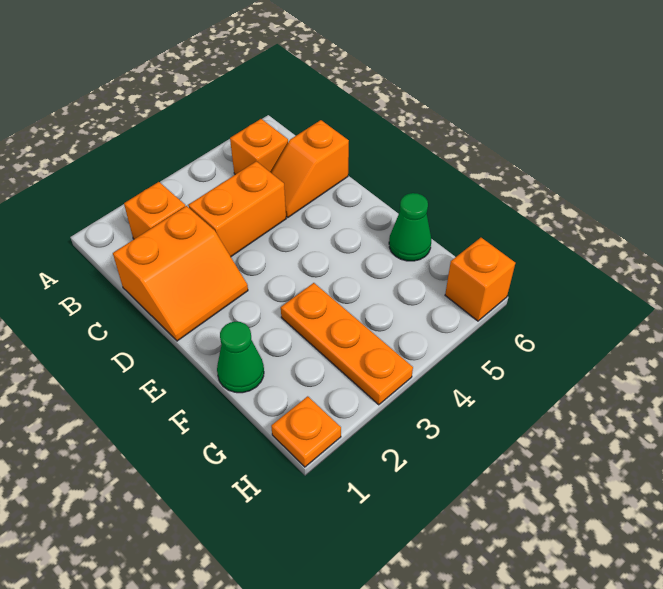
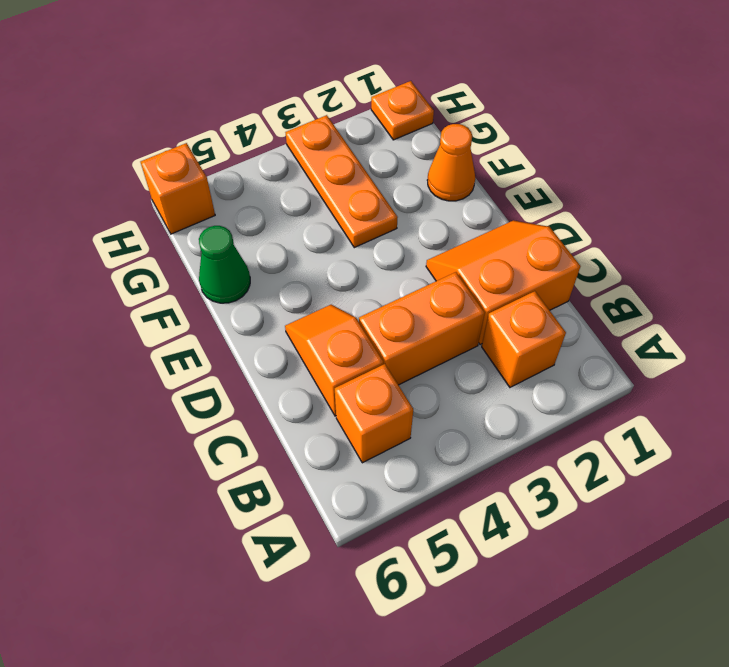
orange slope C5:C6 level 1 top 6 -> orange slope C5:D5 level 1 top C
green cone F1 level 1 -> orange cone F1 level 1

